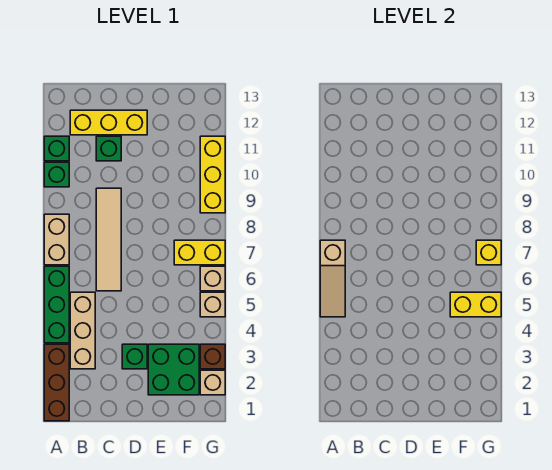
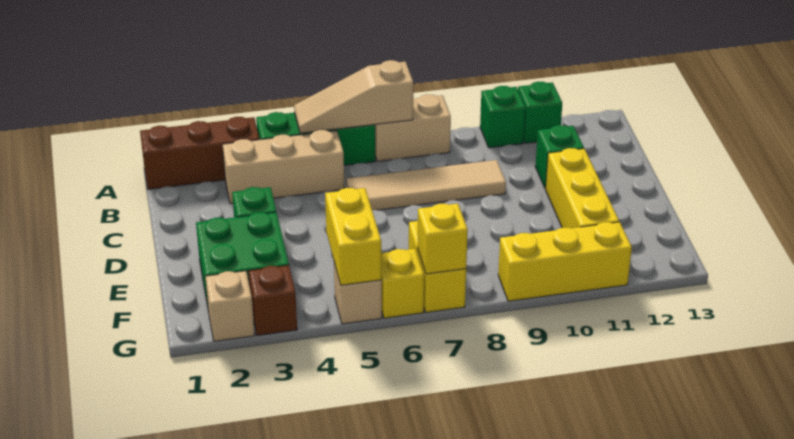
yellow brick B12:D12 level 1 -> yellow brick D11:F11 level 1
tan brick G6 level 1 -> yellow brick G6 level 1

